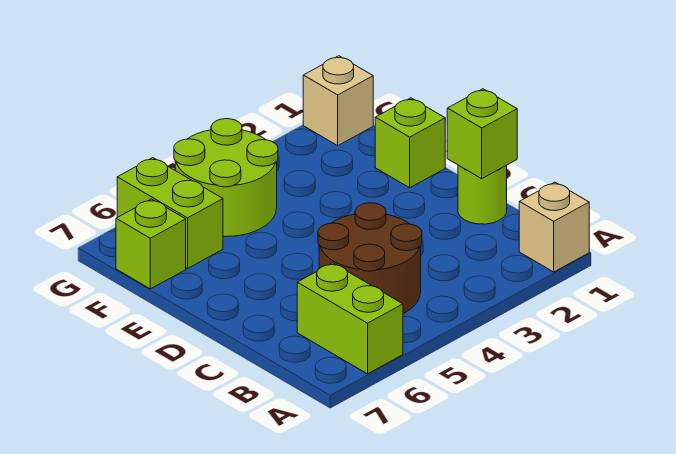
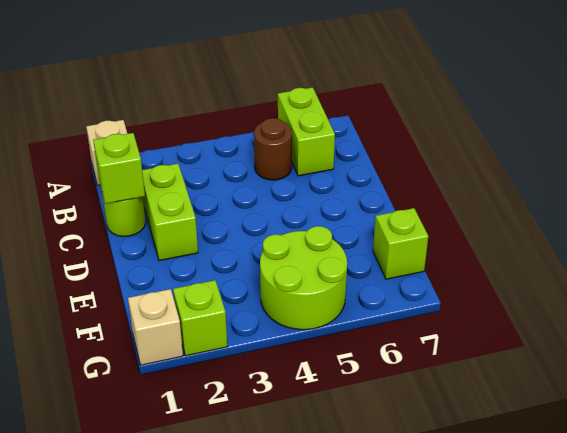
brown round brick B4:C5 level 1 -> brown round brick B5 level 1
lime brick E1 level 1 -> lime brick G2 level 1
lime brick F6:G6 level 1 -> lime brick C2:D2 level 1

